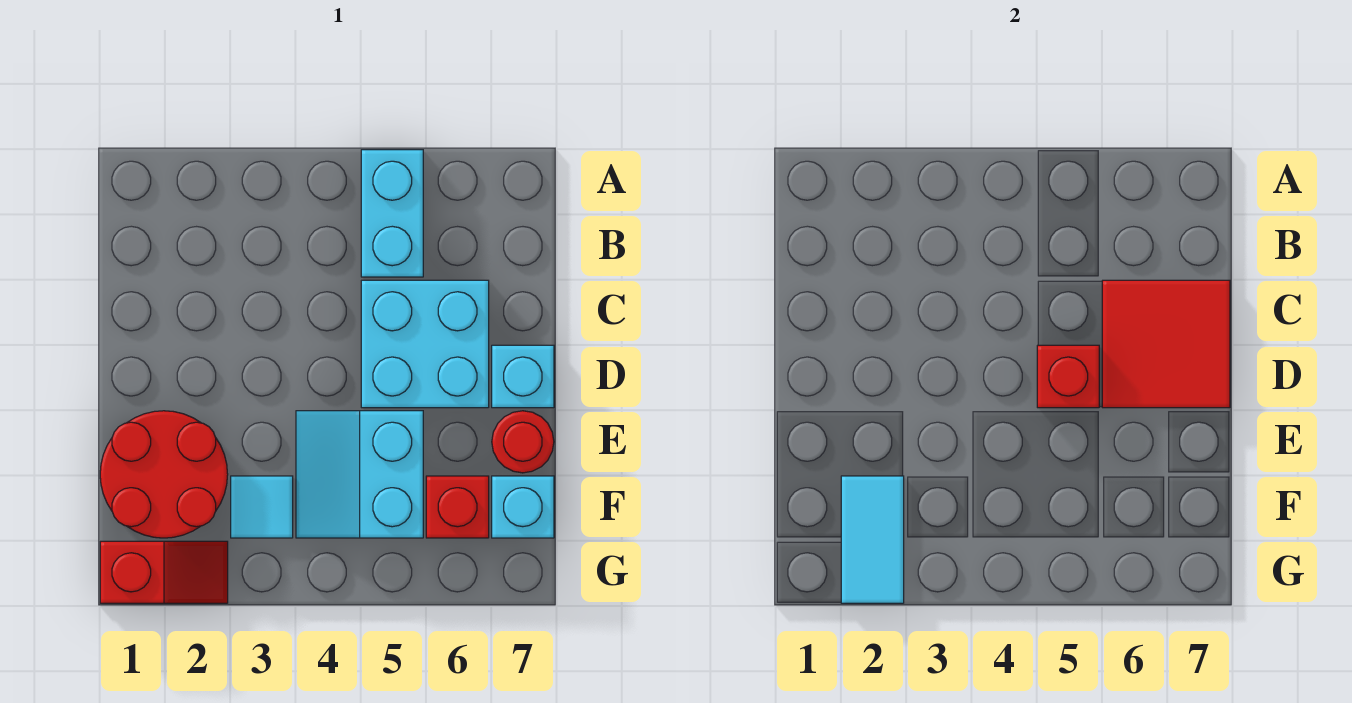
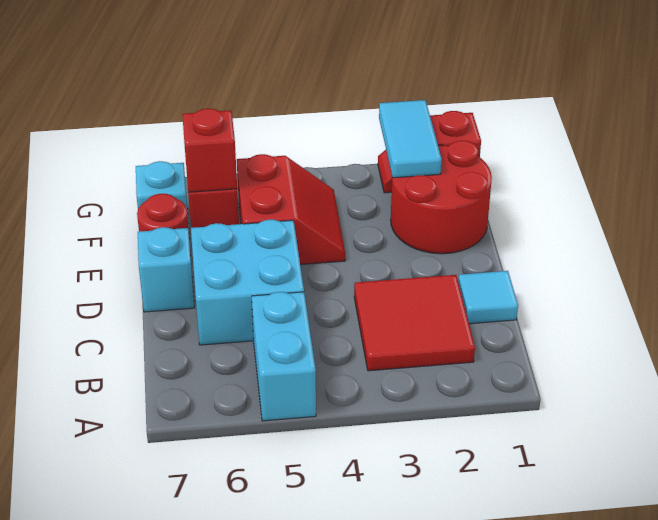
red tile C6:D7 level 2 -> red tile B2:C3 level 1
red brick D5 level 2 -> red brick F6 level 2
cyan slope E4:F5 level 1 top 5 -> red slope E4:F5 level 1 top 5
cyan tile F3 level 1 -> cyan tile C1 level 1

